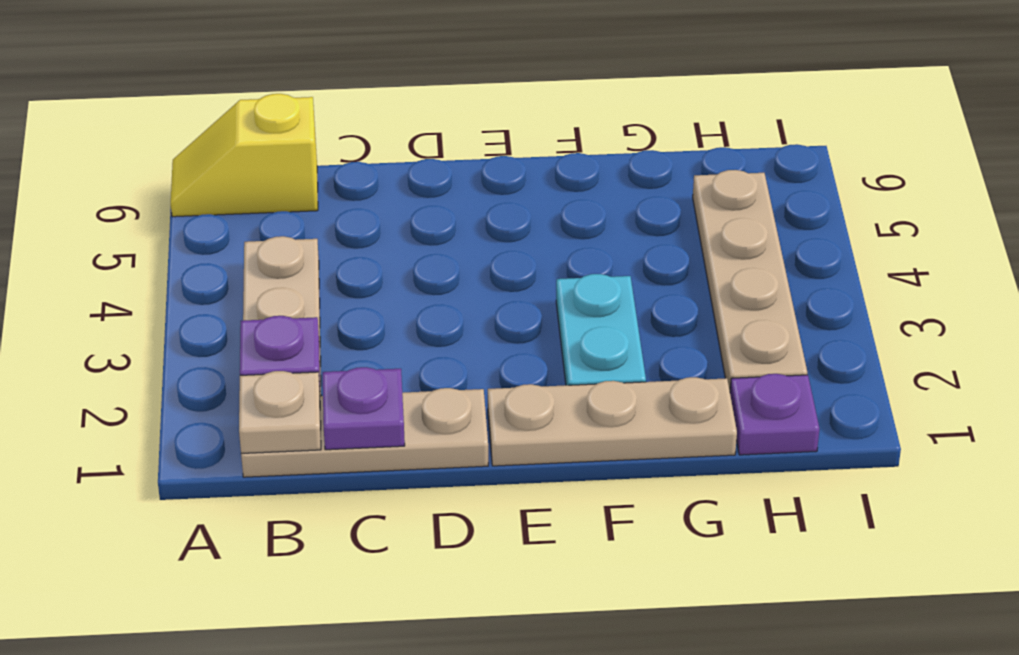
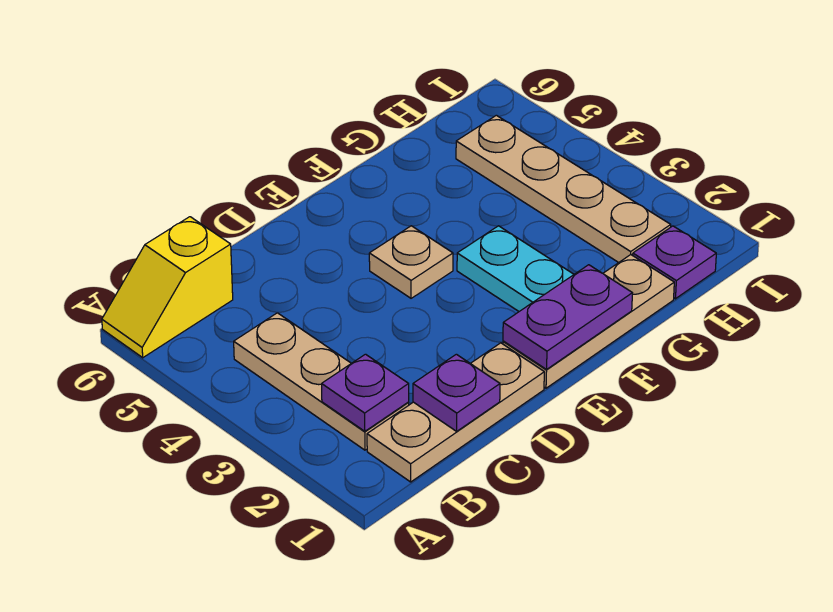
tan plate B1 level 2 -> tan plate E4 level 1
none -> purple plate E1:F1 level 2

